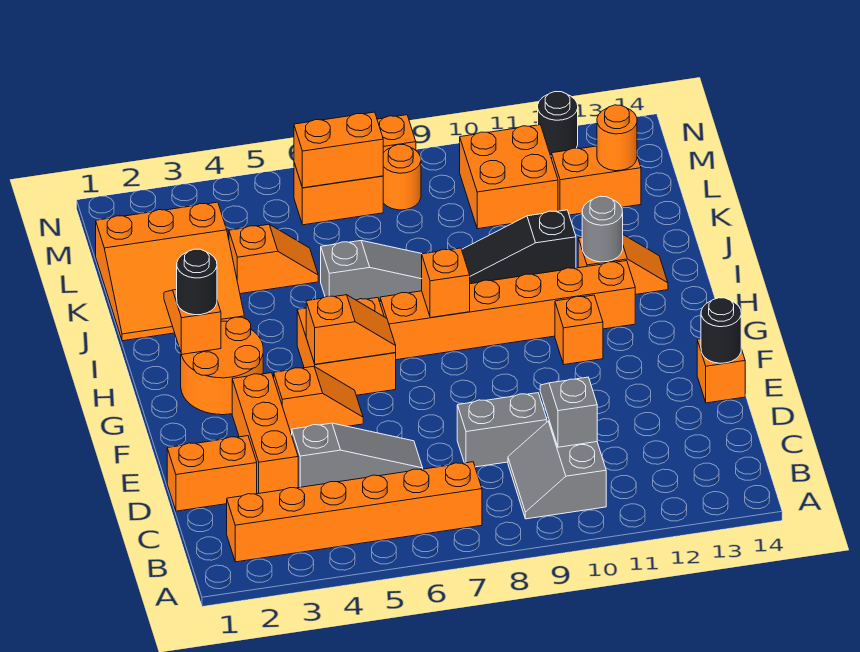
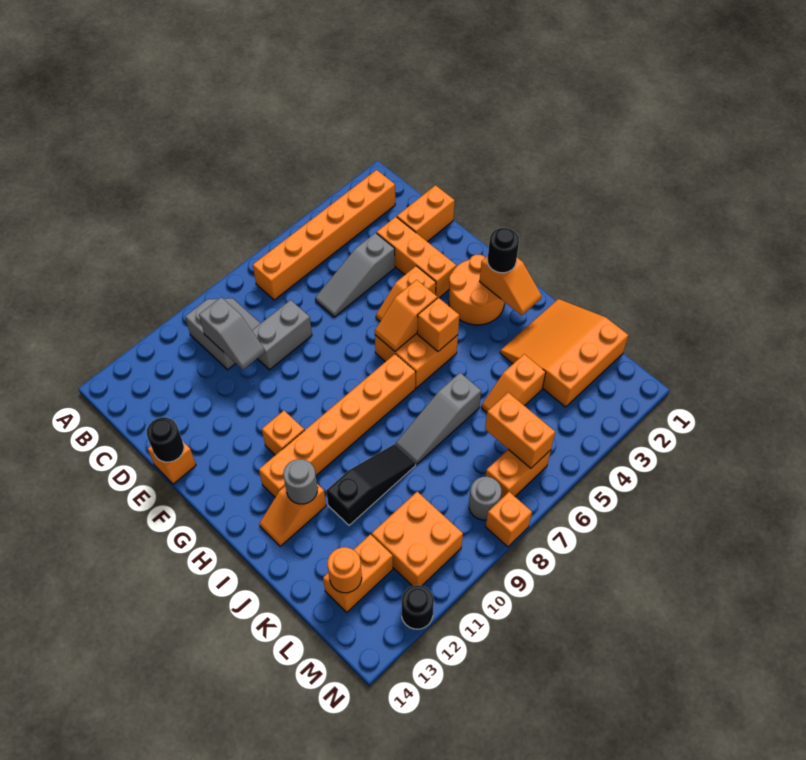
orange brick H8 level 2 -> orange brick H5 level 2
orange brick M6:M7 level 2 -> orange brick L6:M6 level 2
orange round brick M8 level 1 -> grey round brick M8 level 1

